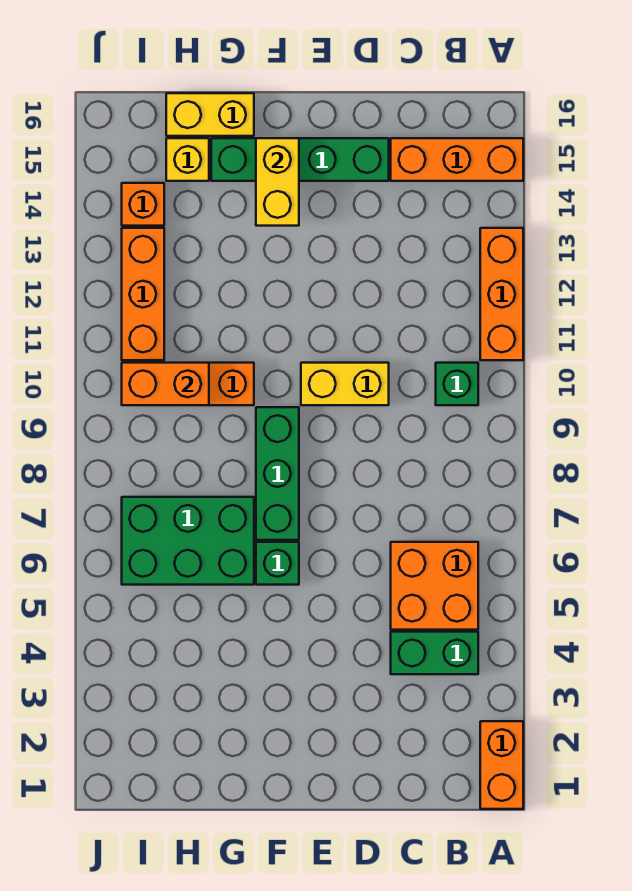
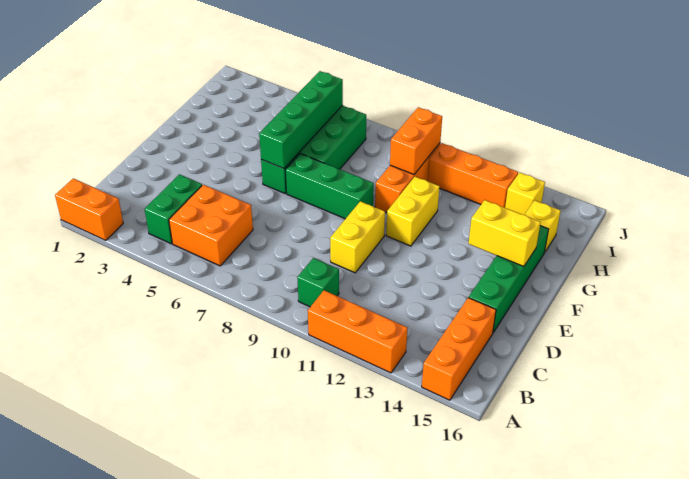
none -> green brick F6:I6 level 2
yellow brick G16:H16 level 1 -> yellow brick F11:G11 level 1
orange brick I14 level 1 -> yellow brick I14 level 1

